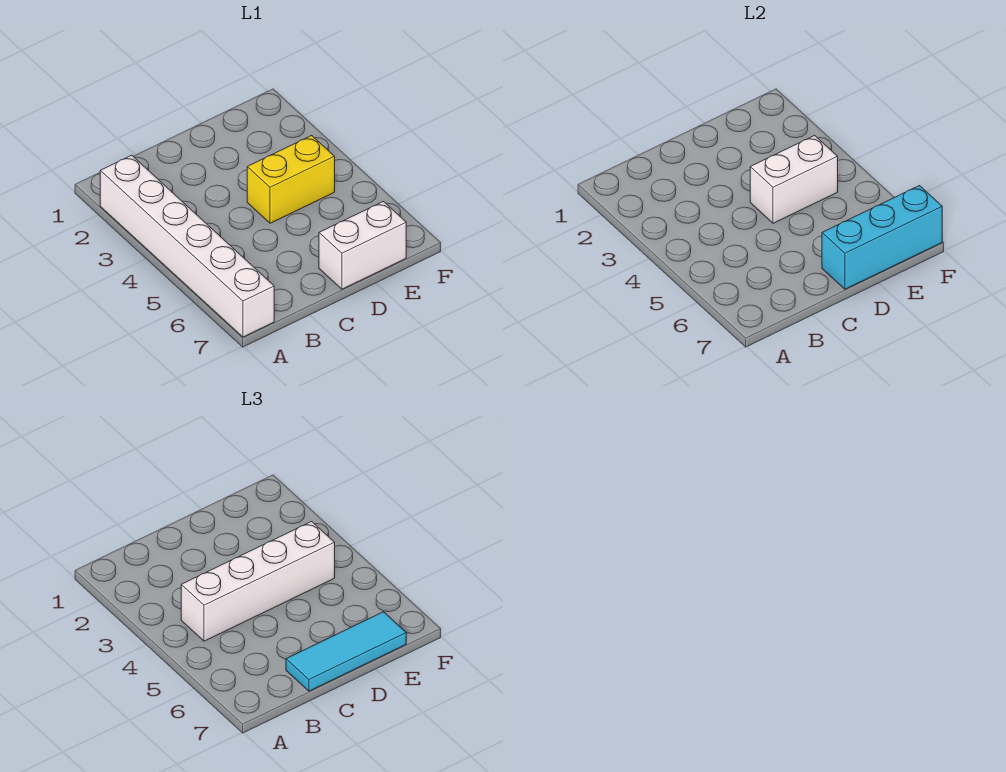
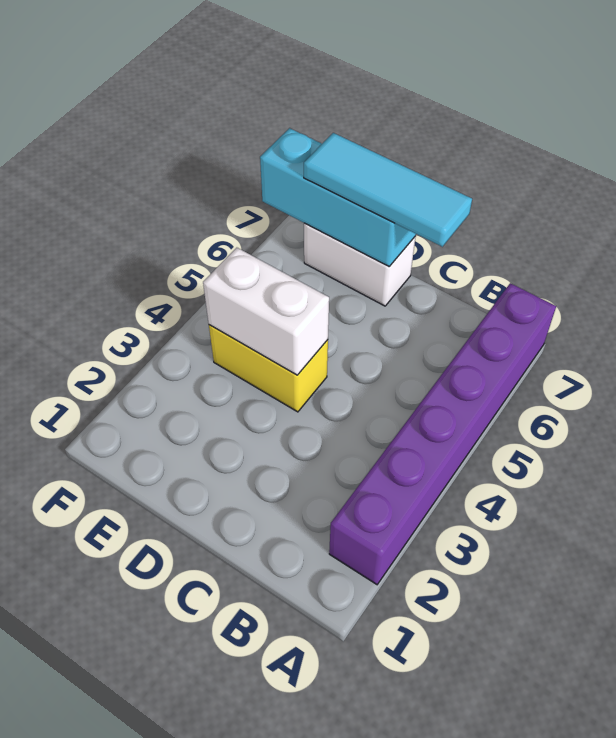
white brick A2:A7 level 1 -> purple brick A2:A7 level 1
white brick B4:E4 level 3 -> none

